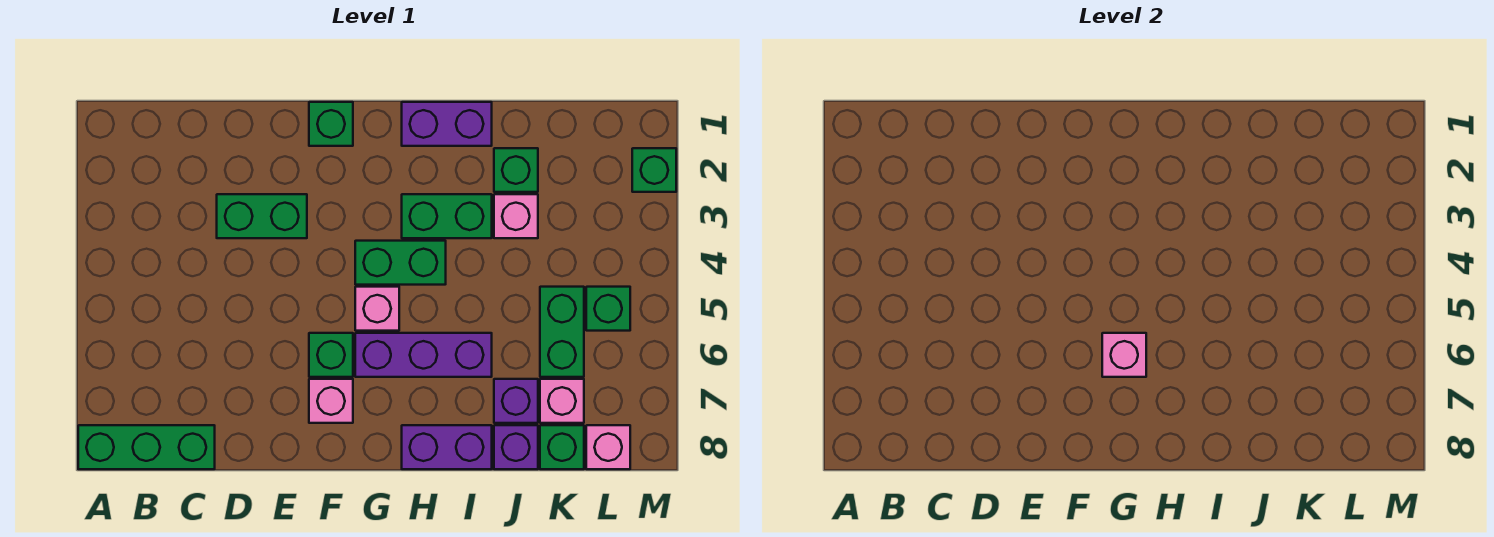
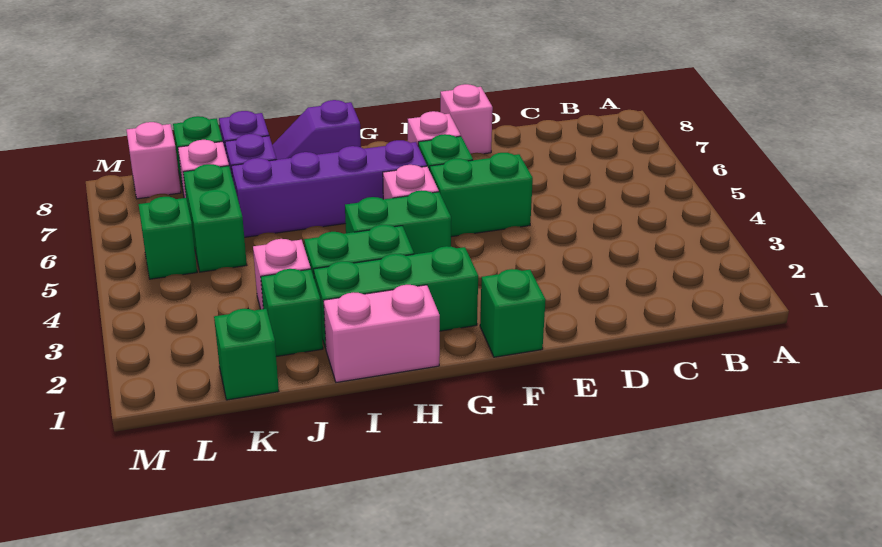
green brick A8:C8 level 1 -> green brick G2:I2 level 1
green brick D3:E3 level 1 -> green brick E5:F5 level 1
purple brick G6:I6 level 1 -> purple brick G6:J6 level 1
pink brick G6 level 2 -> pink brick E8 level 1
purple brick H1:I1 level 1 -> pink brick H1:I1 level 1
purple brick H8:I8 level 1 -> purple slope H8:I8 level 1 top H
green brick M2 level 1 -> green brick K1 level 1

